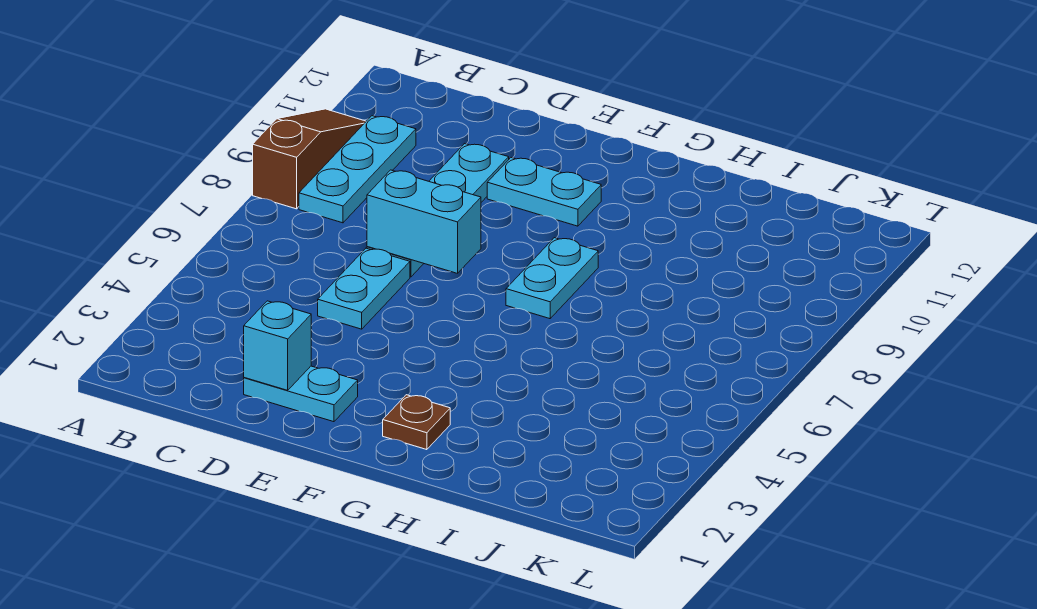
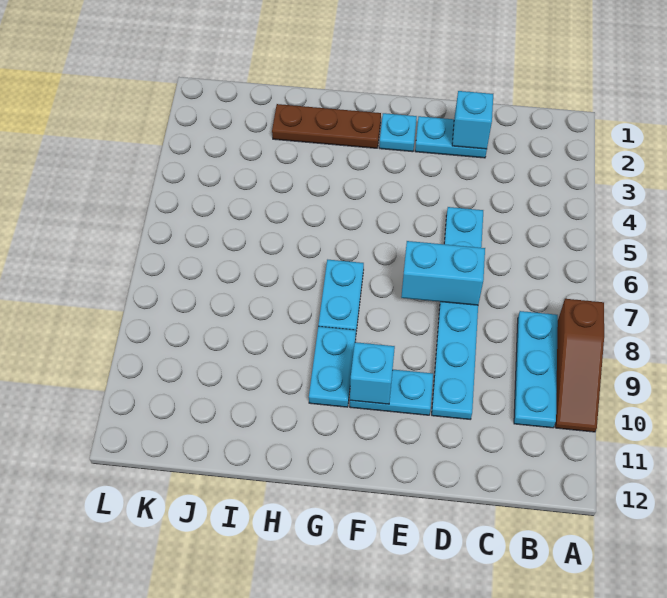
none -> cyan plate F2 level 1
none -> cyan brick F10 level 2
brown plate G2 level 1 -> brown plate G2:I2 level 1
none -> cyan plate G9:G10 level 1

